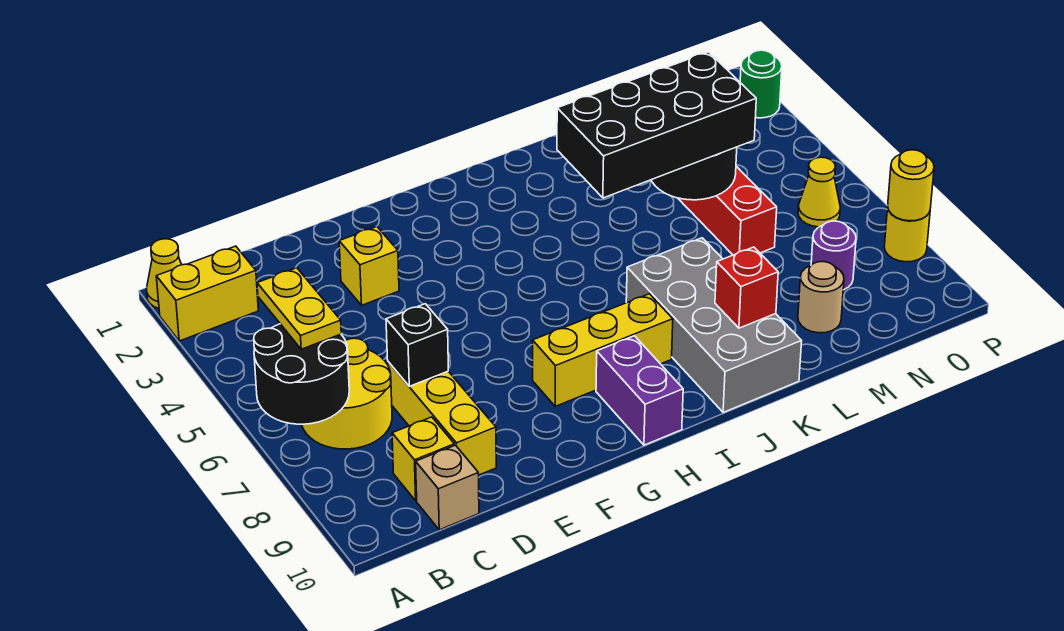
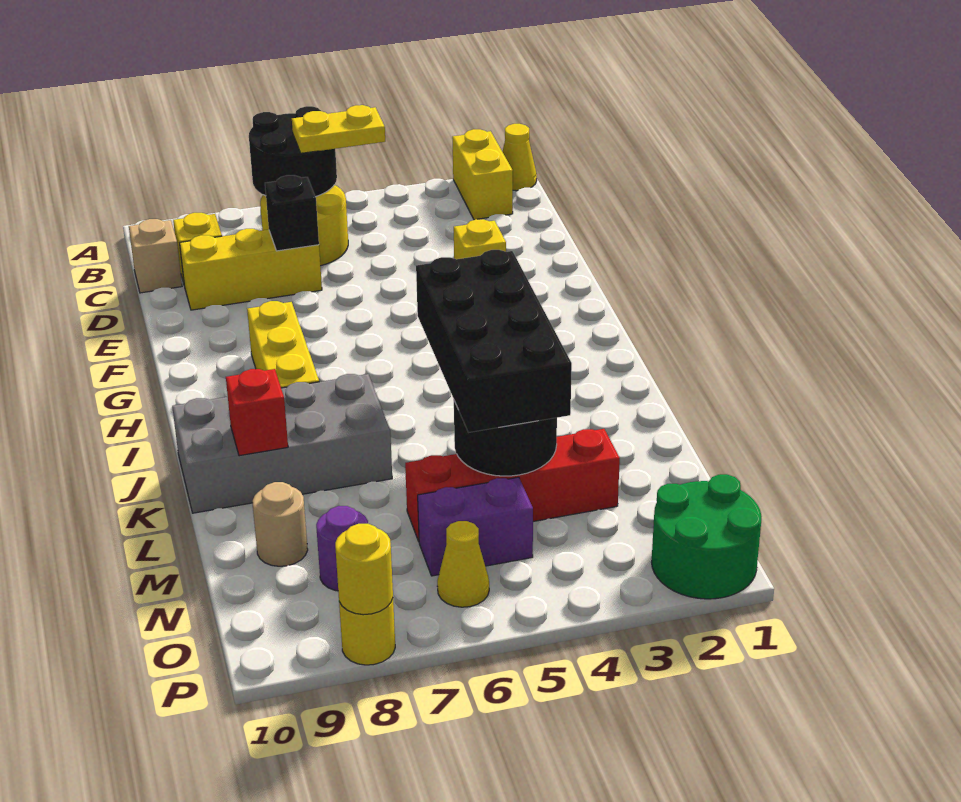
purple brick H9:H10 level 1 -> purple brick N5:N6 level 1
green round brick P2 level 1 -> green round brick O1:P2 level 1

